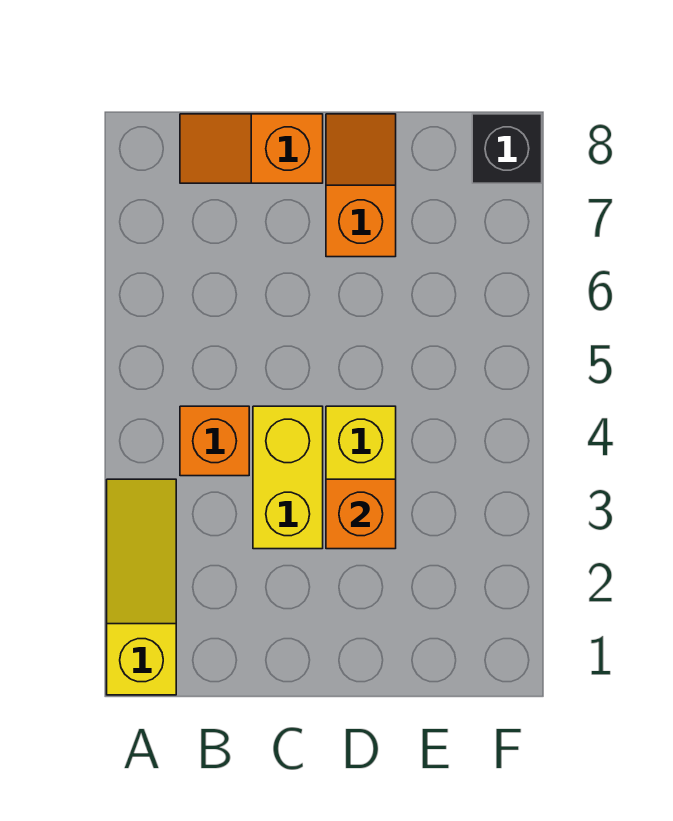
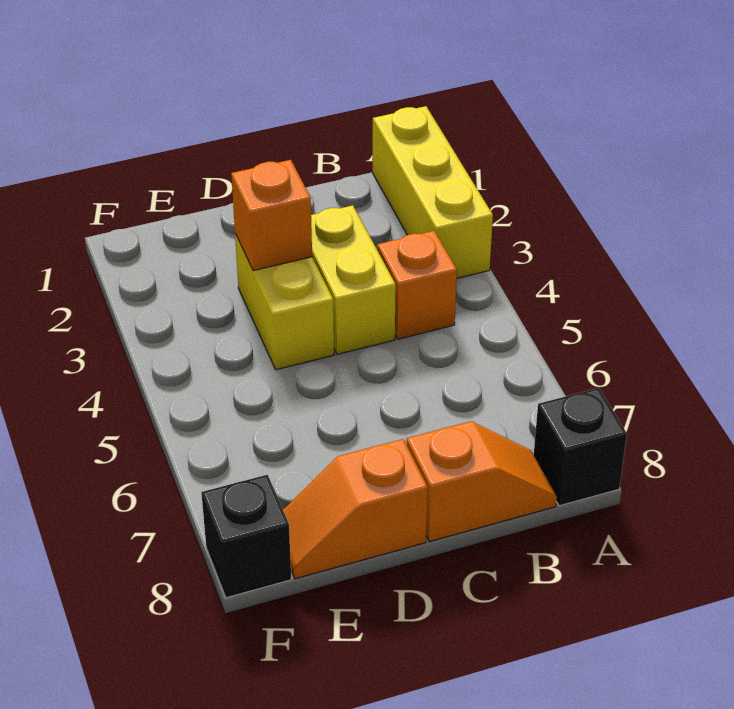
yellow slope A1:A3 level 1 top 1 -> yellow brick A1:A3 level 1
none -> black brick A8 level 1
orange slope D7:D8 level 1 top 7 -> orange slope D8:E8 level 1 top D

